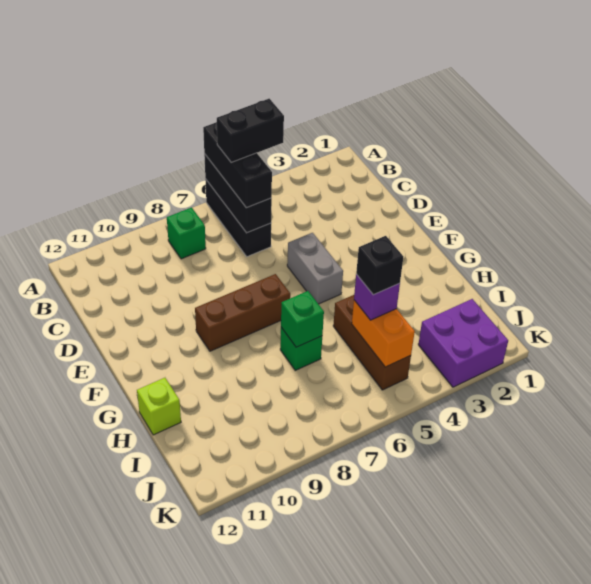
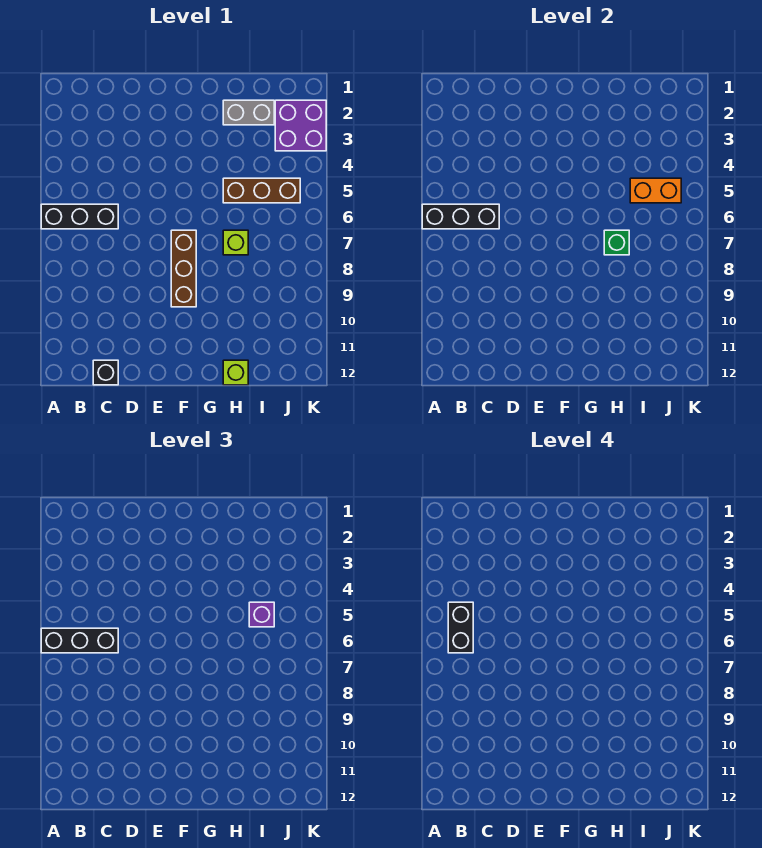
green brick B8 level 1 -> none
grey brick E5:F5 level 1 -> grey brick H2:I2 level 1
green brick H7 level 1 -> lime brick H7 level 1
black brick I5 level 4 -> black brick C12 level 1

